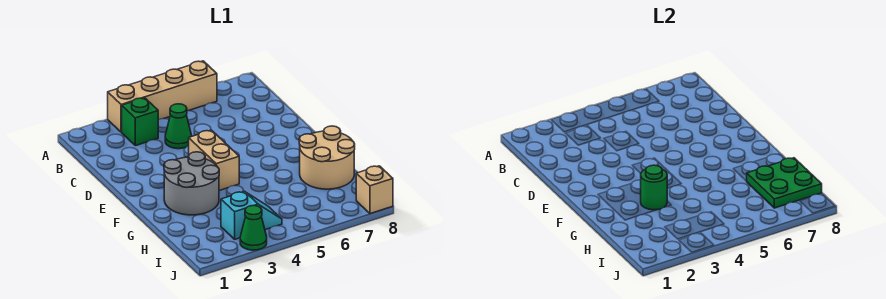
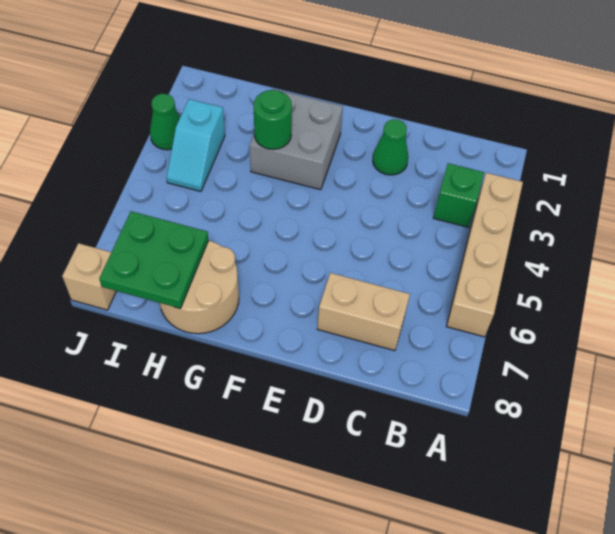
green cone C4 level 1 -> green cone D2 level 1
tan brick E4:F4 level 1 -> tan brick C7:D7 level 1
grey round brick F2:G3 level 1 -> grey brick F2:G3 level 1

